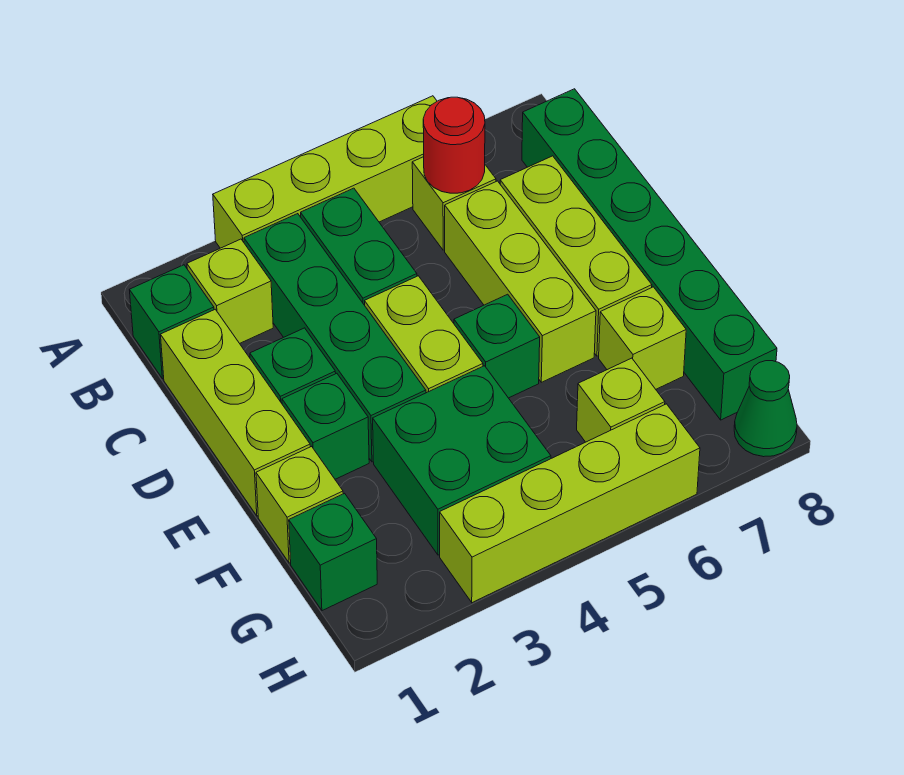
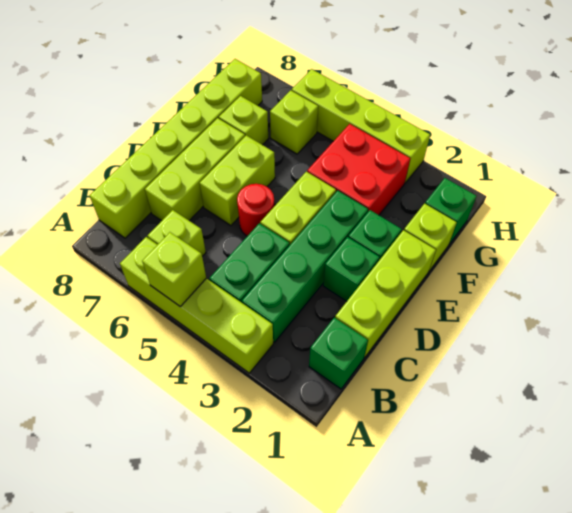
lime brick B2 level 1 -> lime brick A5 level 2
red round brick B6 level 2 -> red round brick D5 level 1
green brick B8:G8 level 1 -> lime brick B8:G8 level 1
lime brick C6:E6 level 1 -> lime brick D6:E6 level 1
green brick E5 level 1 -> none
green brick F3:G4 level 1 -> red brick F3:G4 level 1
green cone H8 level 1 -> none

